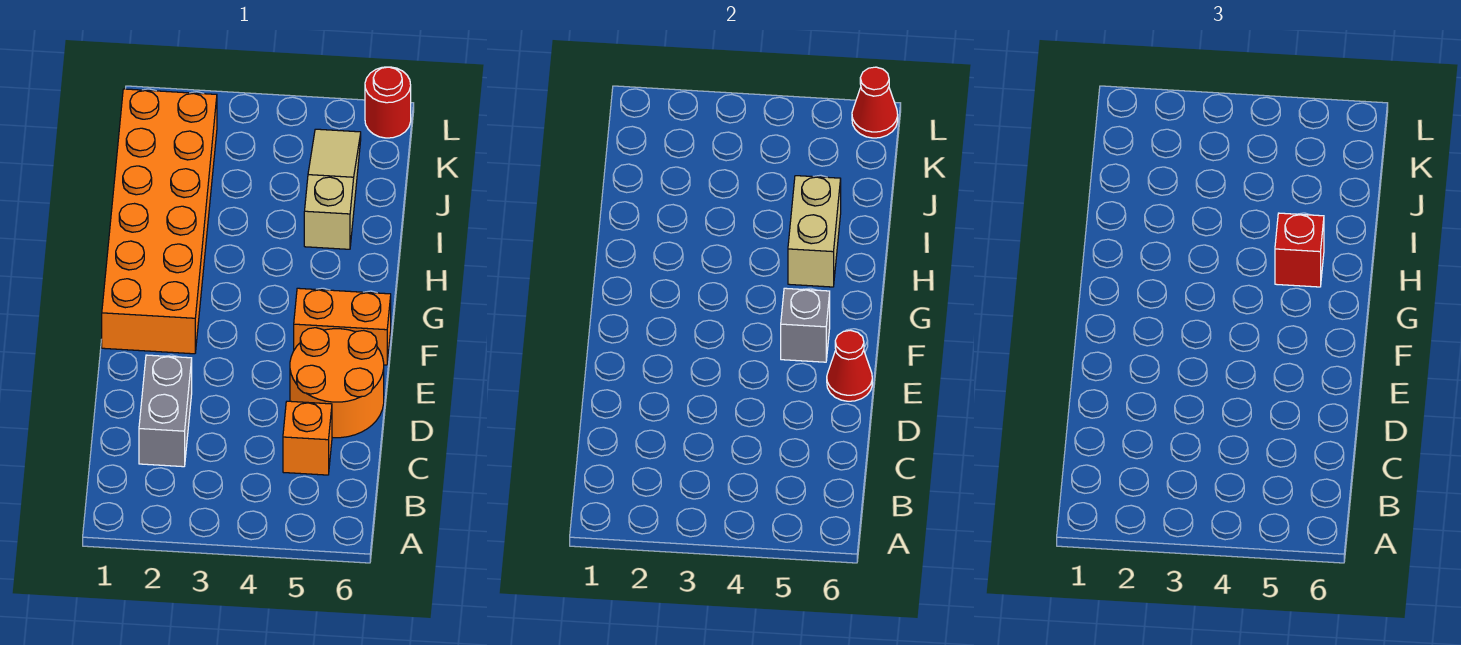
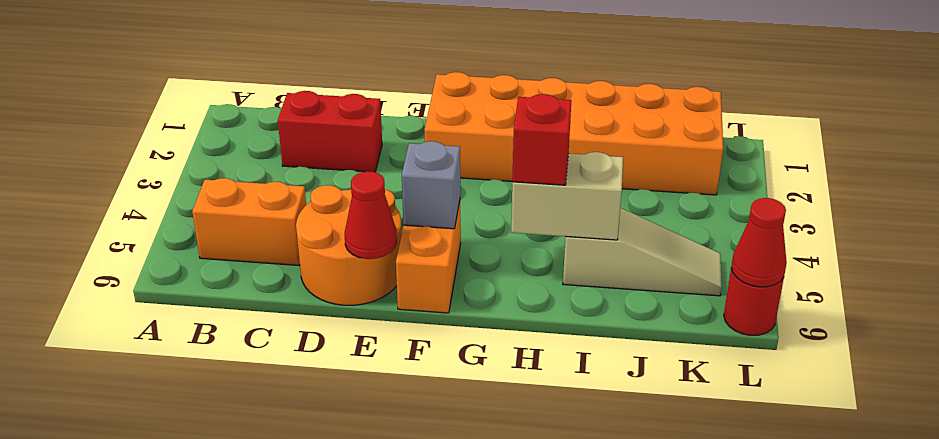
grey brick C2:D2 level 1 -> red brick C2:D2 level 1
orange brick C5 level 1 -> orange brick B5:C5 level 1

